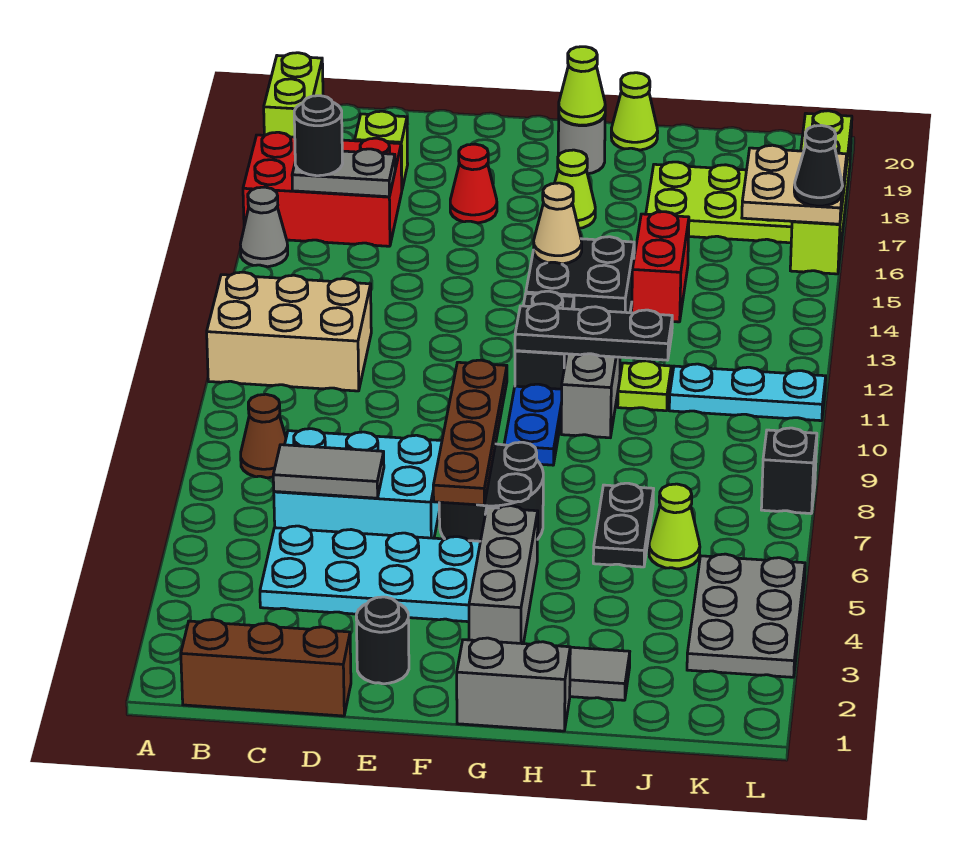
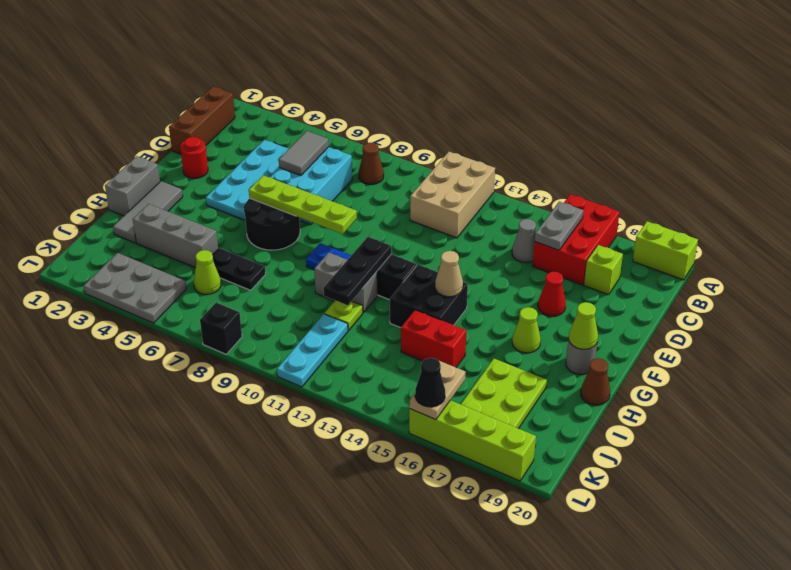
grey cone A15 level 1 -> grey cone C15 level 1
black round brick B16 level 3 -> none
black round brick E2 level 1 -> red round brick E2 level 1
brown plate F6:F9 level 2 -> lime plate F6:F9 level 2
grey brick G3:G5 level 1 -> grey brick I3:I5 level 1
lime cone H20 level 1 -> brown cone H20 level 1
tan plate K16:L17 level 2 -> tan plate K16:L16 level 2

